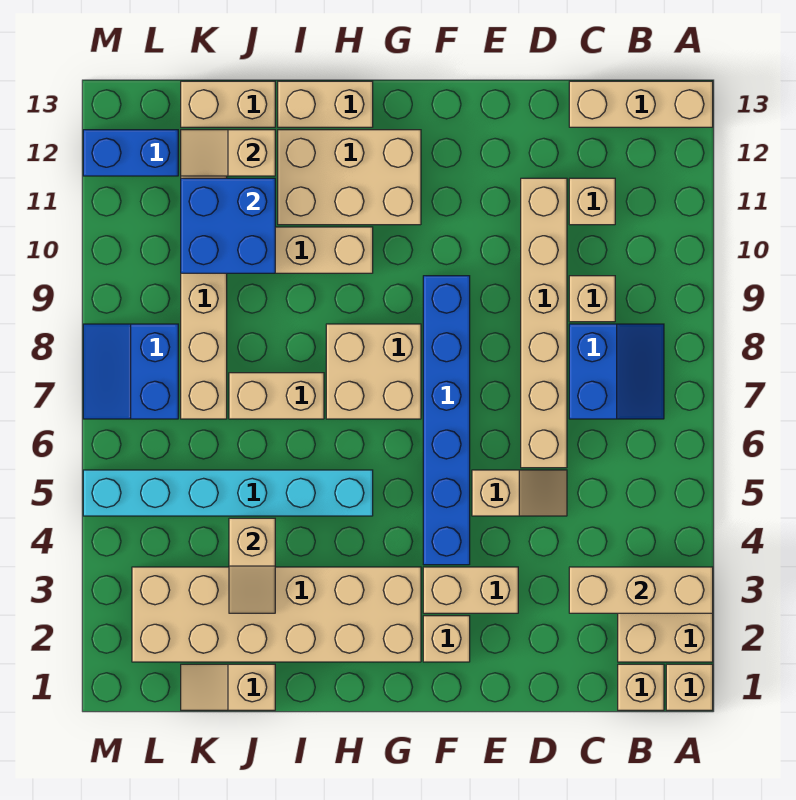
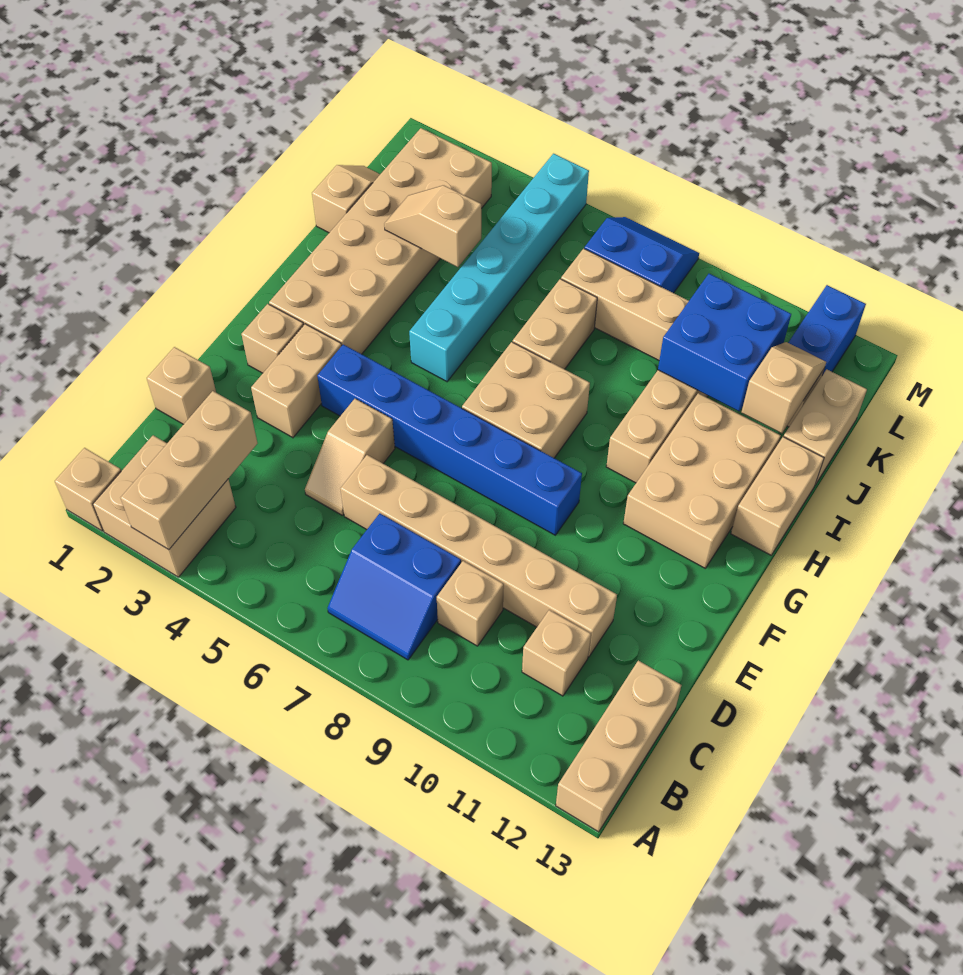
tan brick B1 level 1 -> tan brick D1 level 1

